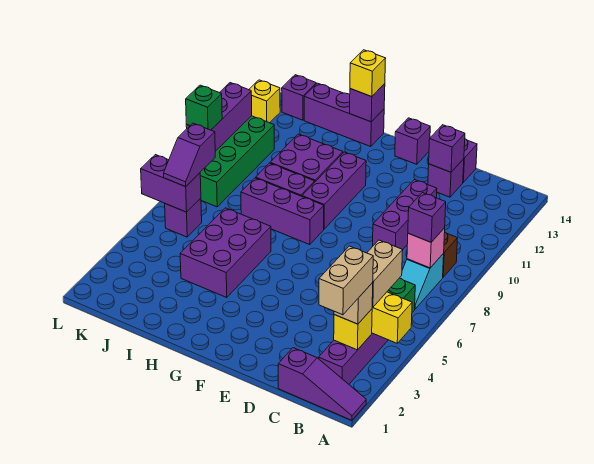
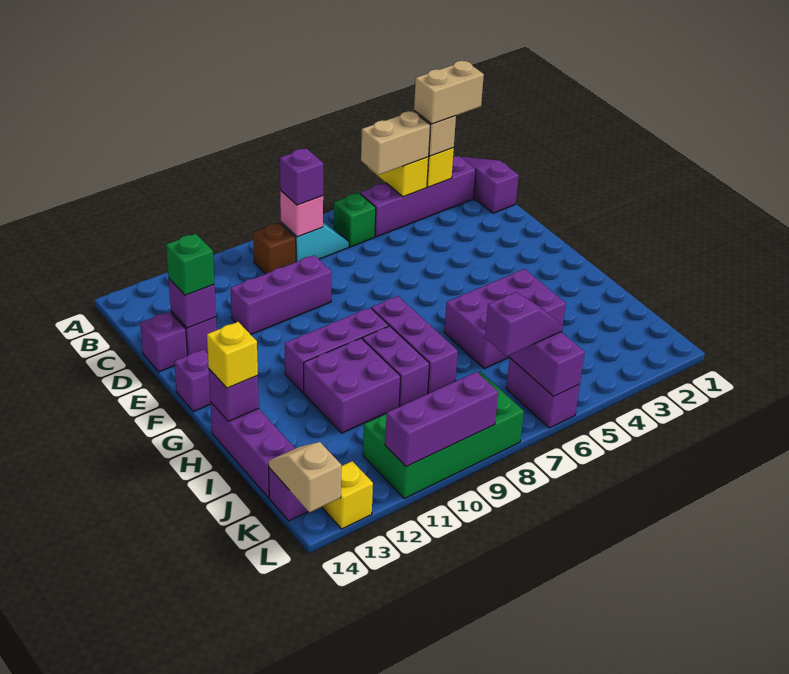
purple brick K6 level 1 -> purple brick K6:L6 level 1
none -> tan slope K14:L14 level 2 top L
green brick L9 level 3 -> green brick D13 level 3

